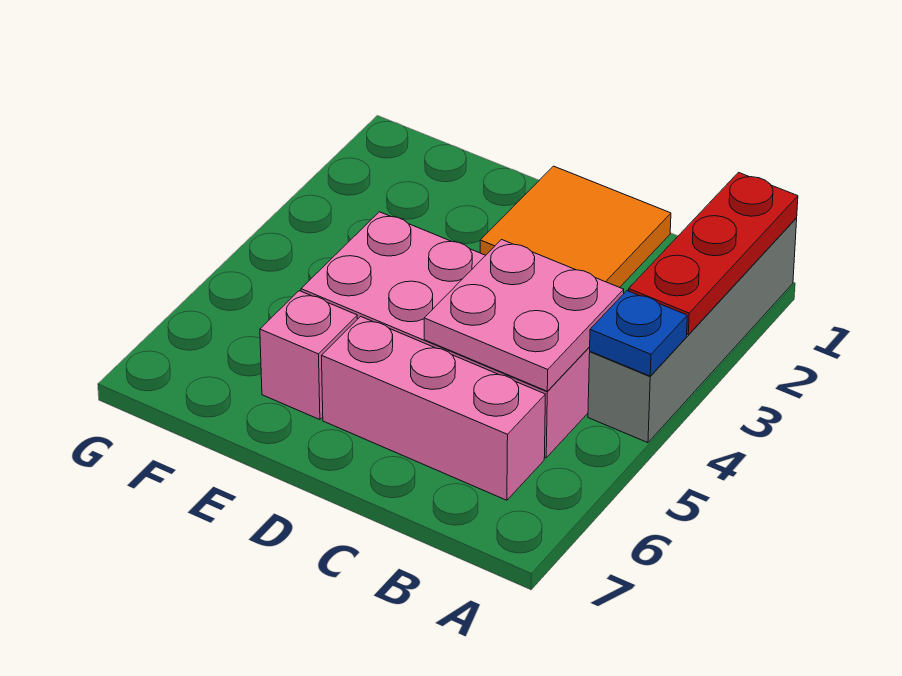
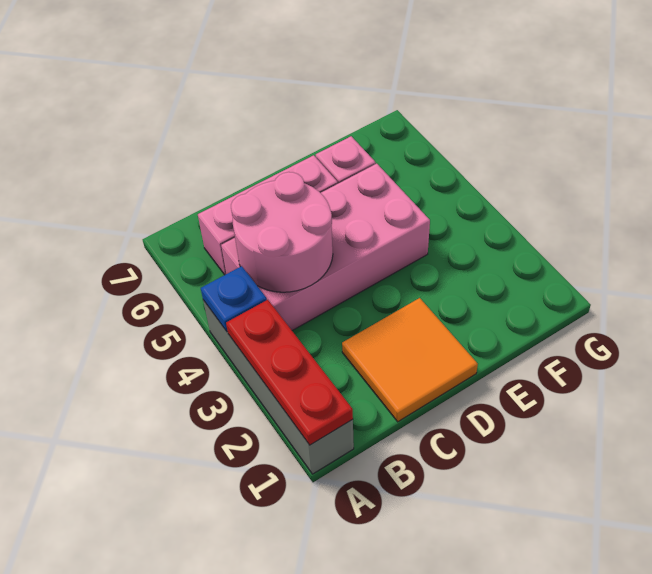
pink plate B4:C5 level 2 -> pink round brick B4:C5 level 2

